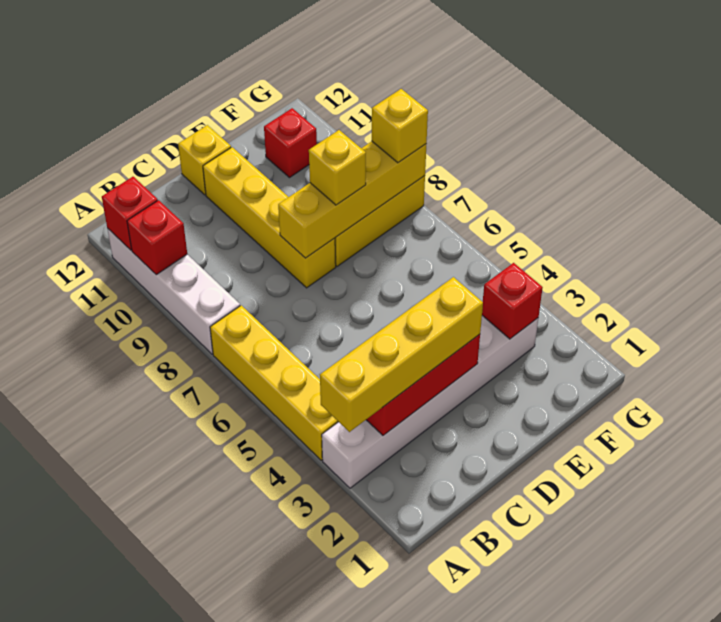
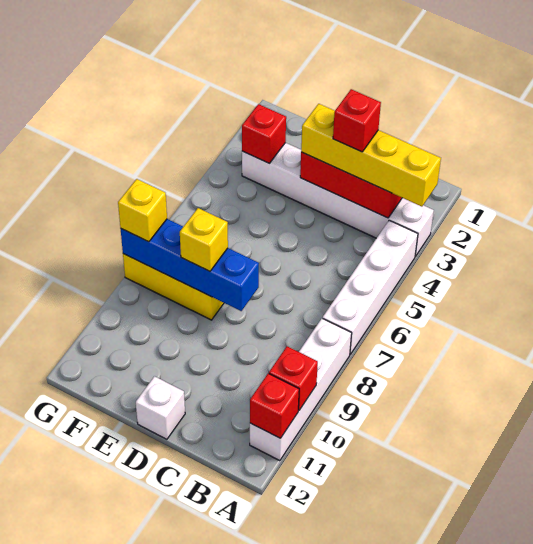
yellow brick A4:A7 level 1 -> white brick A4:A7 level 1
yellow brick D8:D11 level 1 -> none
yellow brick D8:G8 level 2 -> blue brick D8:G8 level 2
yellow brick D12 level 1 -> white brick D12 level 1
red brick F11 level 1 -> red brick C3 level 4

